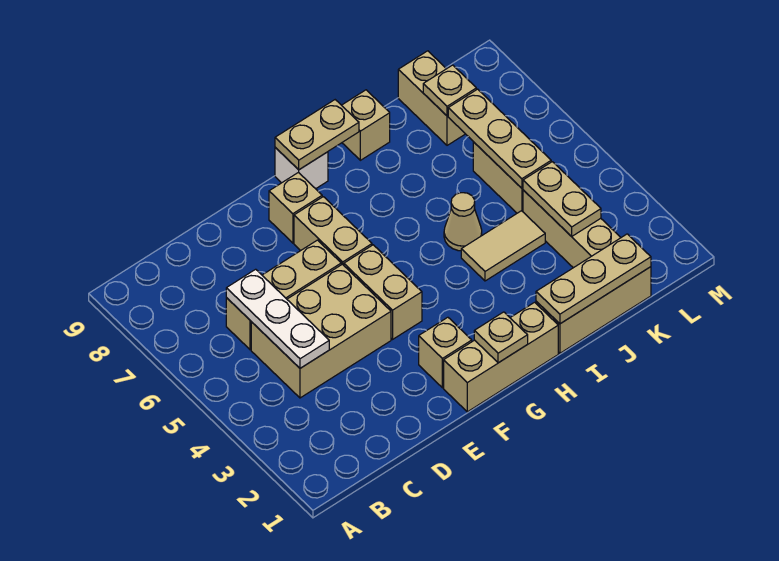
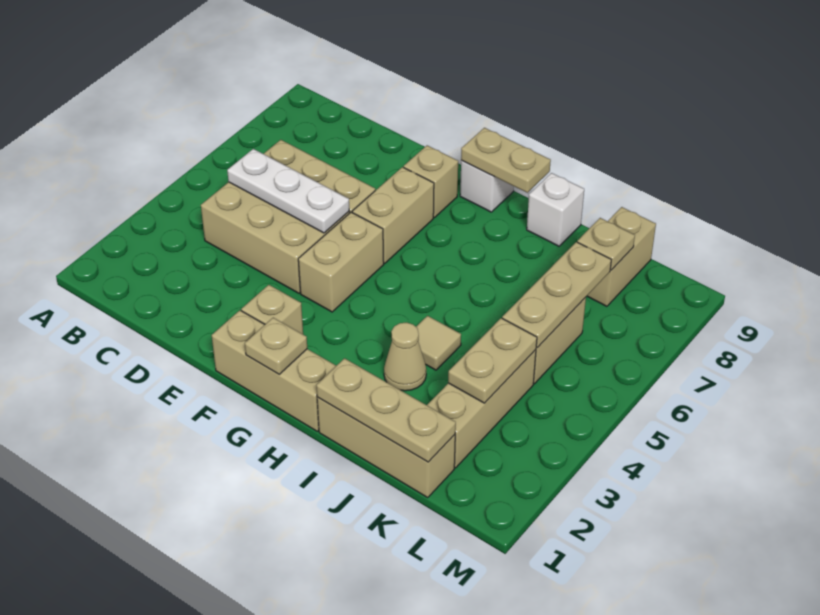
white plate C4:C6 level 2 -> white plate C5:E5 level 2
tan tile I4:J4 level 1 -> tan tile I4 level 1
tan cone I5 level 1 -> tan cone I3 level 1
tan brick I9 level 1 -> white brick I9 level 1

